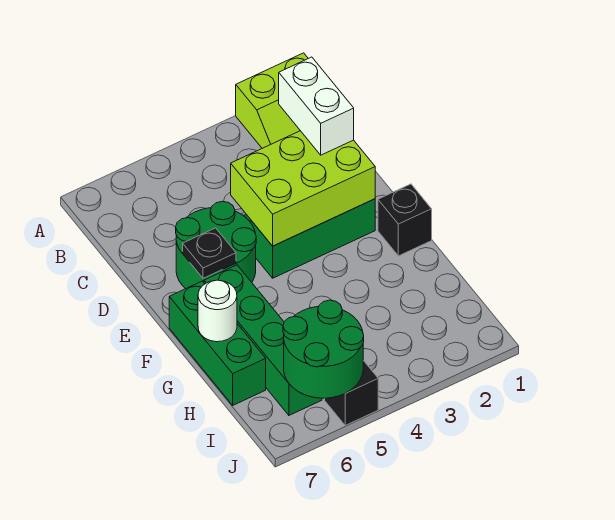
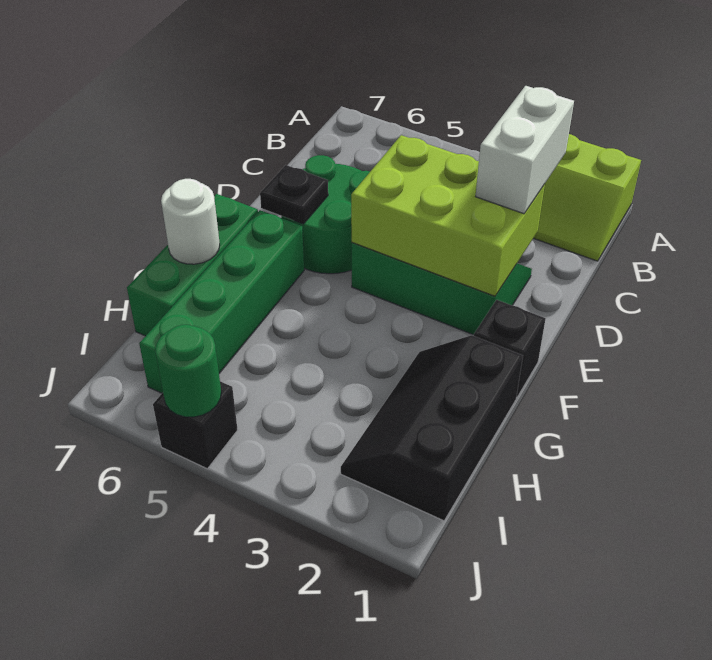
none -> black slope G1:I2 level 1 top 1
green round brick I5:J6 level 2 -> green round brick J5 level 2

